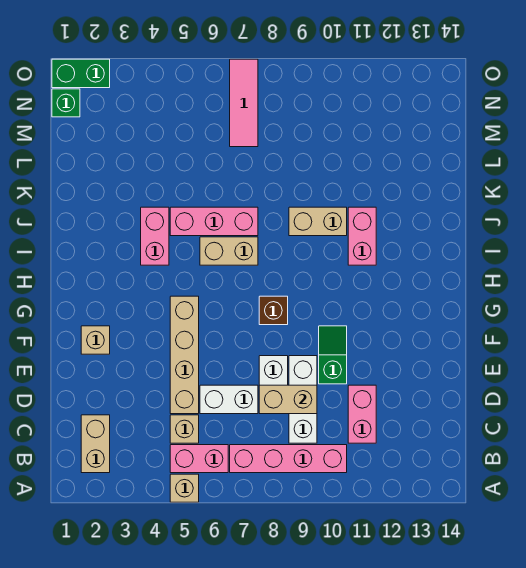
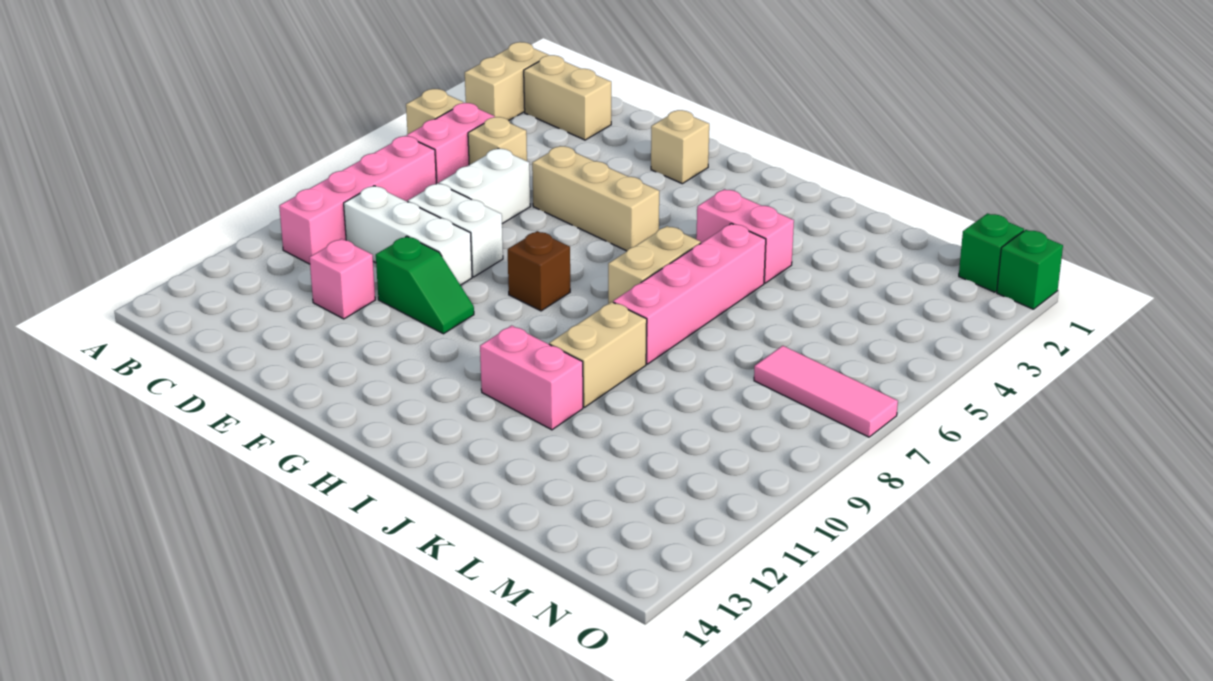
pink brick C11:D11 level 1 -> pink brick D11 level 1
tan brick D5:G5 level 1 -> tan brick E5:G5 level 1
tan brick D8:D9 level 2 -> tan brick A2:A3 level 1
pink brick J5:J7 level 1 -> pink brick J5:J8 level 1
green brick O1:O2 level 1 -> green brick O1 level 1

